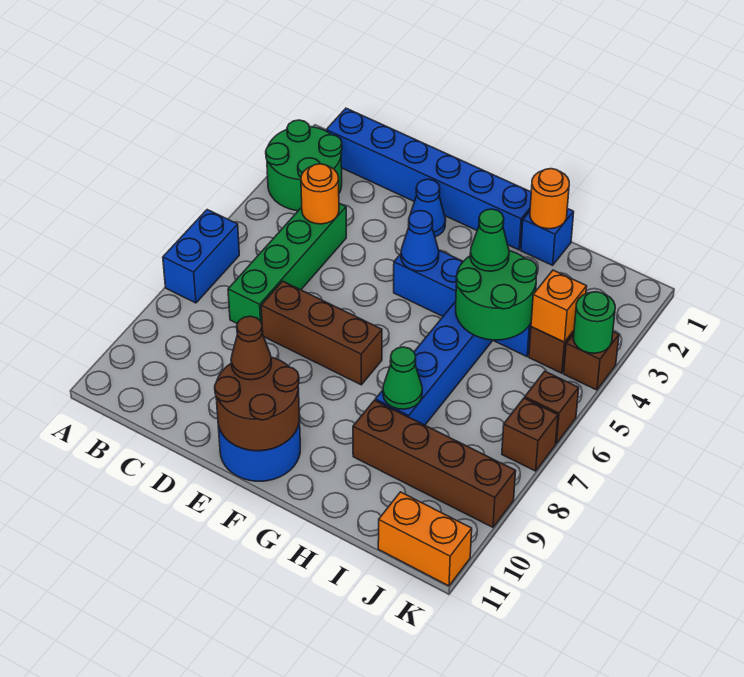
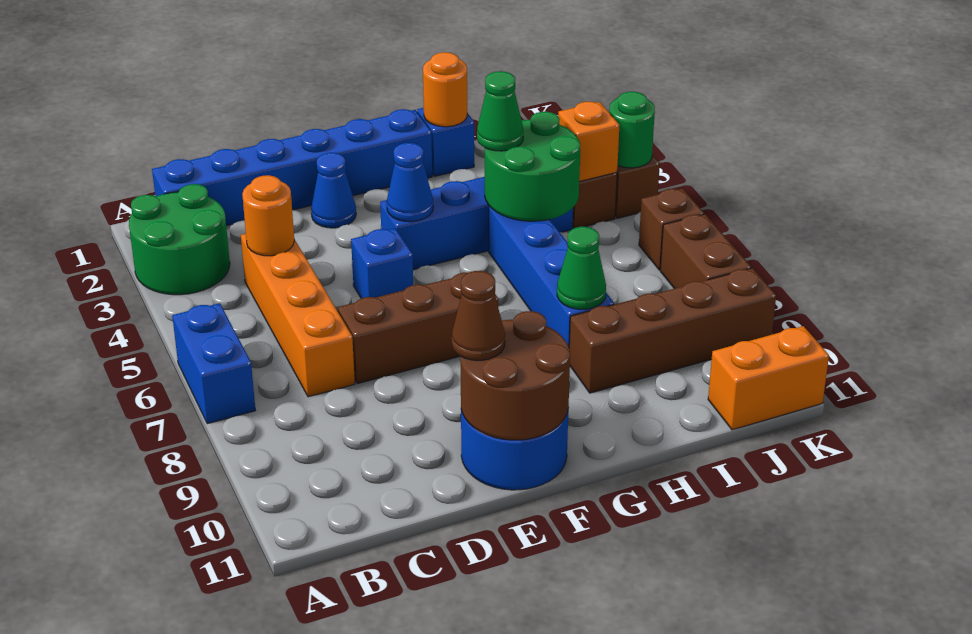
green brick C4:C7 level 1 -> orange brick C4:C7 level 1
none -> blue brick E5 level 1
brown brick K7 level 1 -> brown brick K7:K8 level 1

